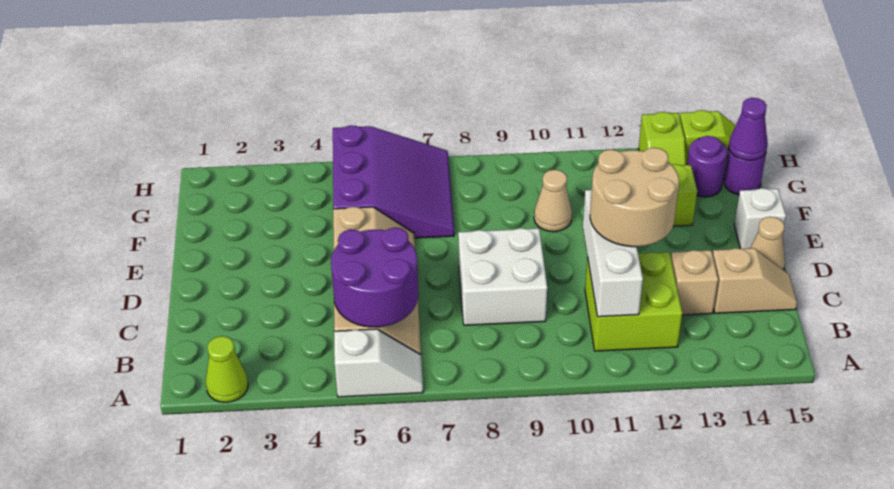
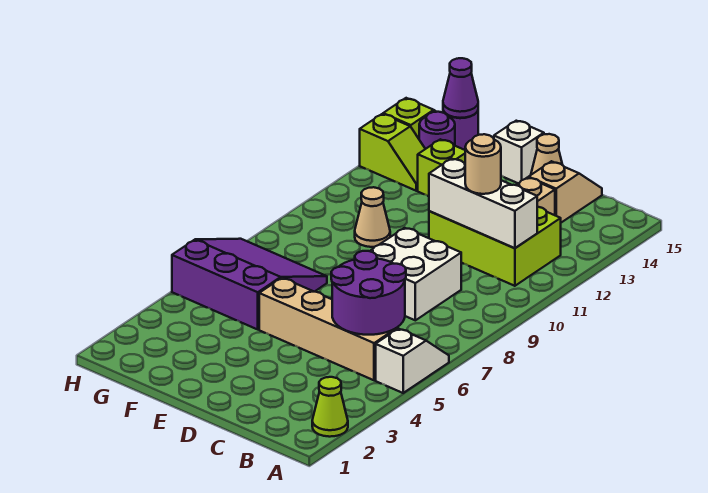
lime brick B11:C12 level 1 -> lime brick B11:D12 level 1
tan round brick C11:D12 level 3 -> tan round brick C11 level 3

